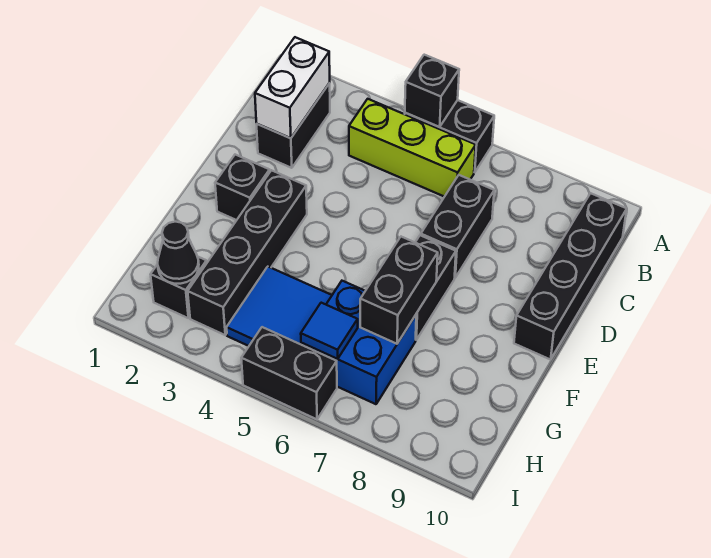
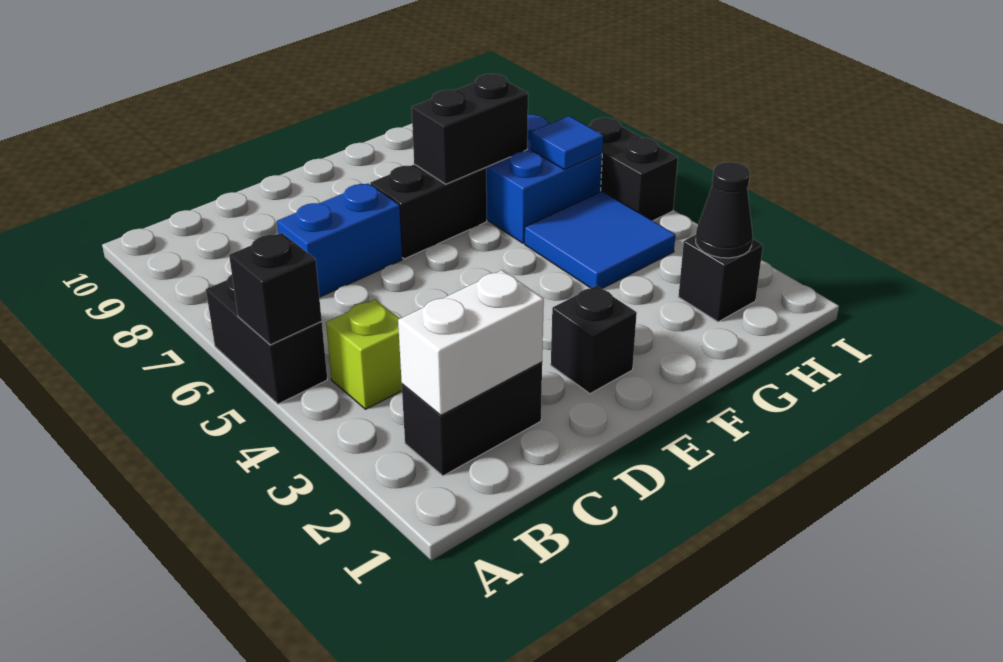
lime brick B4:B6 level 1 -> lime brick B4 level 1
black brick B10:E10 level 1 -> none
black brick C7:D7 level 1 -> blue brick C7:D7 level 1
black brick E3:H3 level 1 -> none

